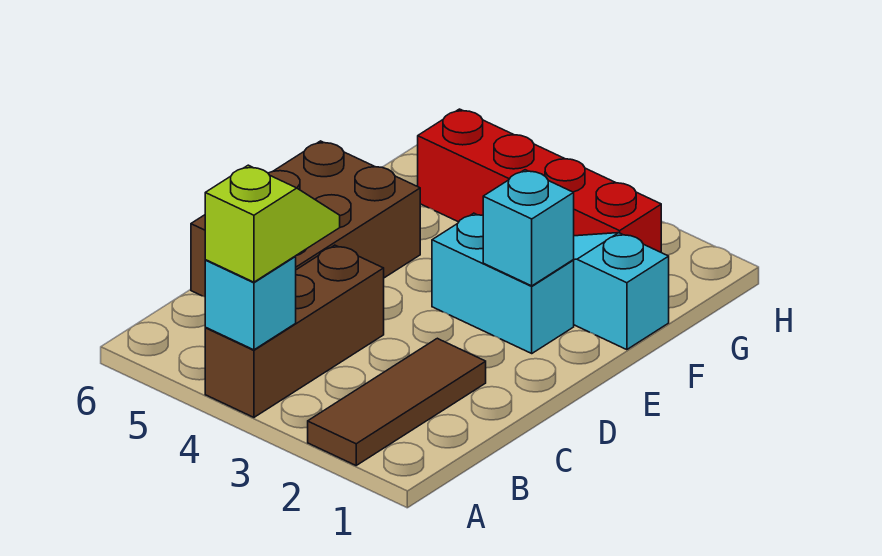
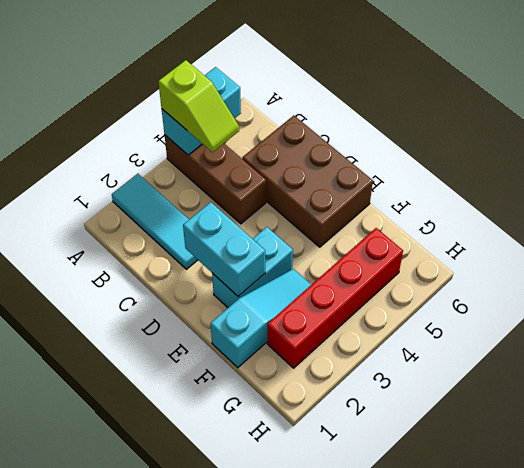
brown tile A2:C2 level 1 -> cyan tile A2:C2 level 1
cyan brick A4 level 2 -> cyan brick A4:A5 level 2
cyan brick E2 level 2 -> cyan brick D2:E2 level 2

